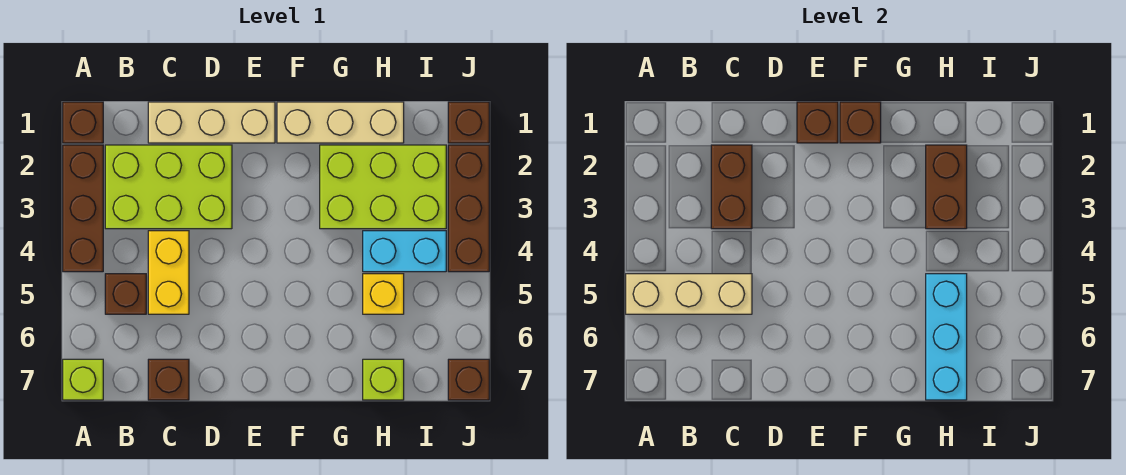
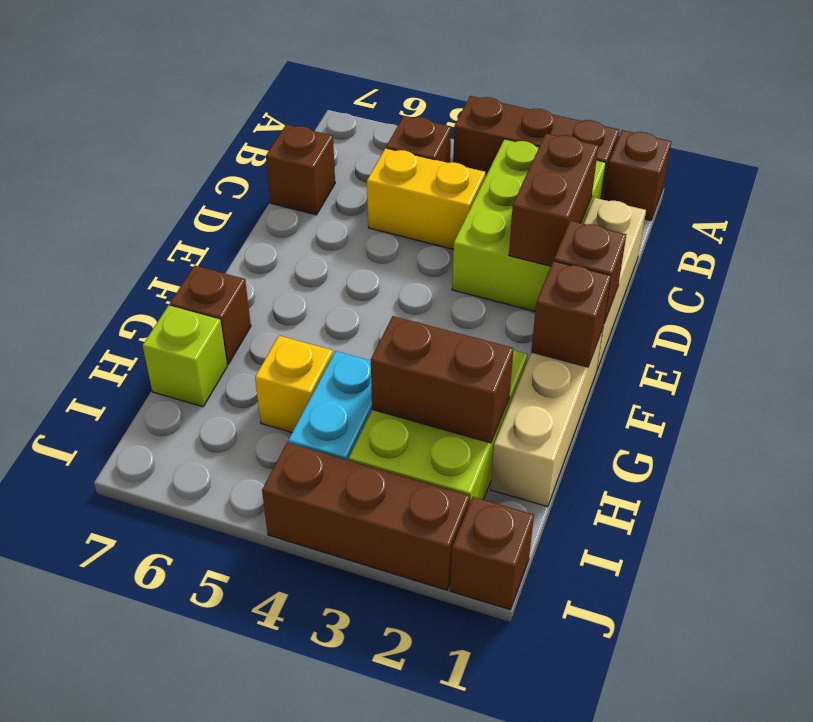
tan brick A5:C5 level 2 -> none
lime brick A7 level 1 -> none
brown brick C2:C3 level 2 -> brown brick C2:D2 level 2
cyan brick H5:H7 level 2 -> none
brown brick J7 level 1 -> brown brick G7 level 1

